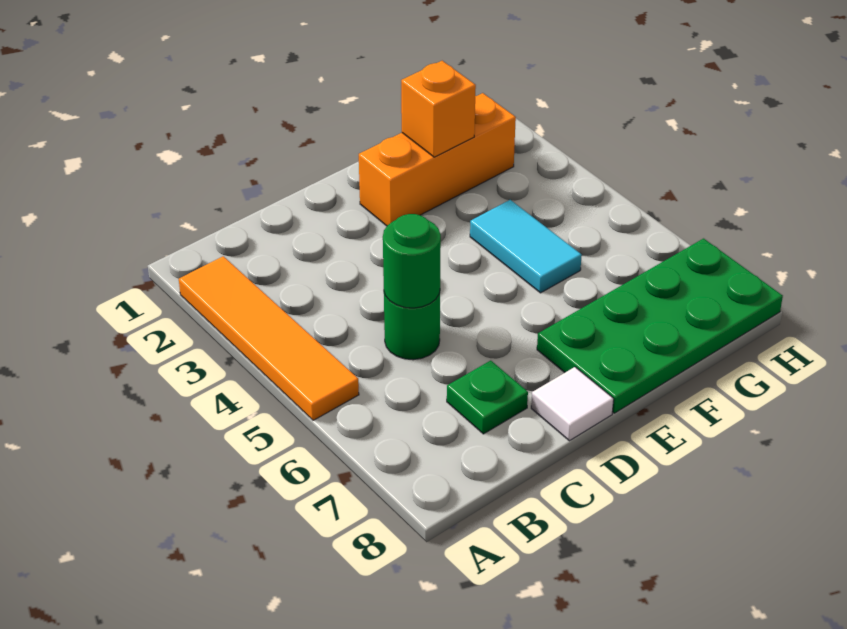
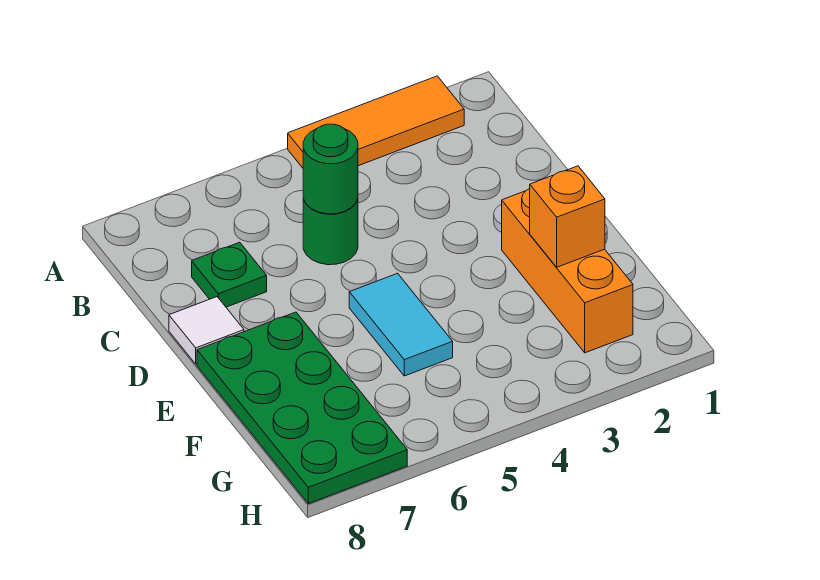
orange tile A2:A5 level 1 -> orange tile A2:A4 level 1
cyan tile F4:F5 level 1 -> cyan tile E5:F5 level 1

